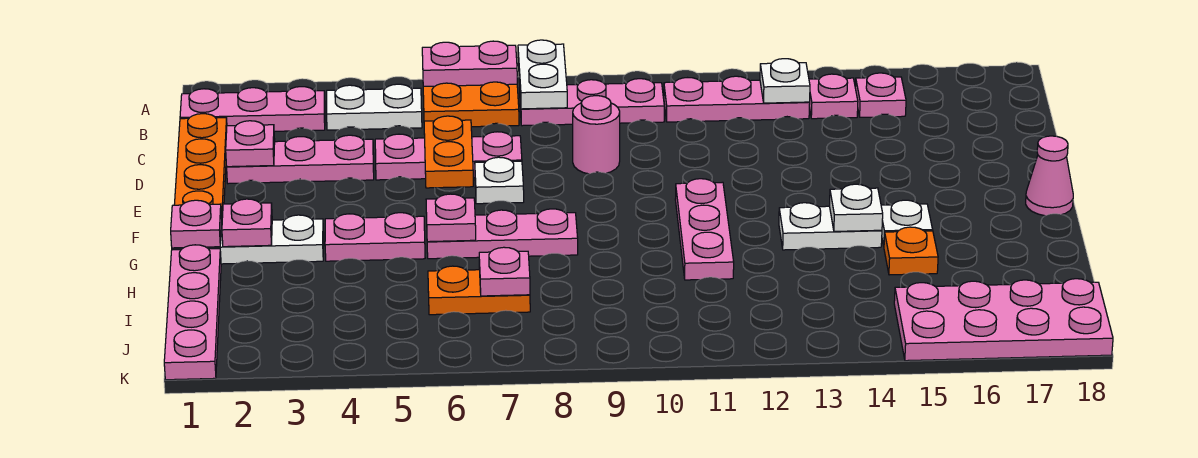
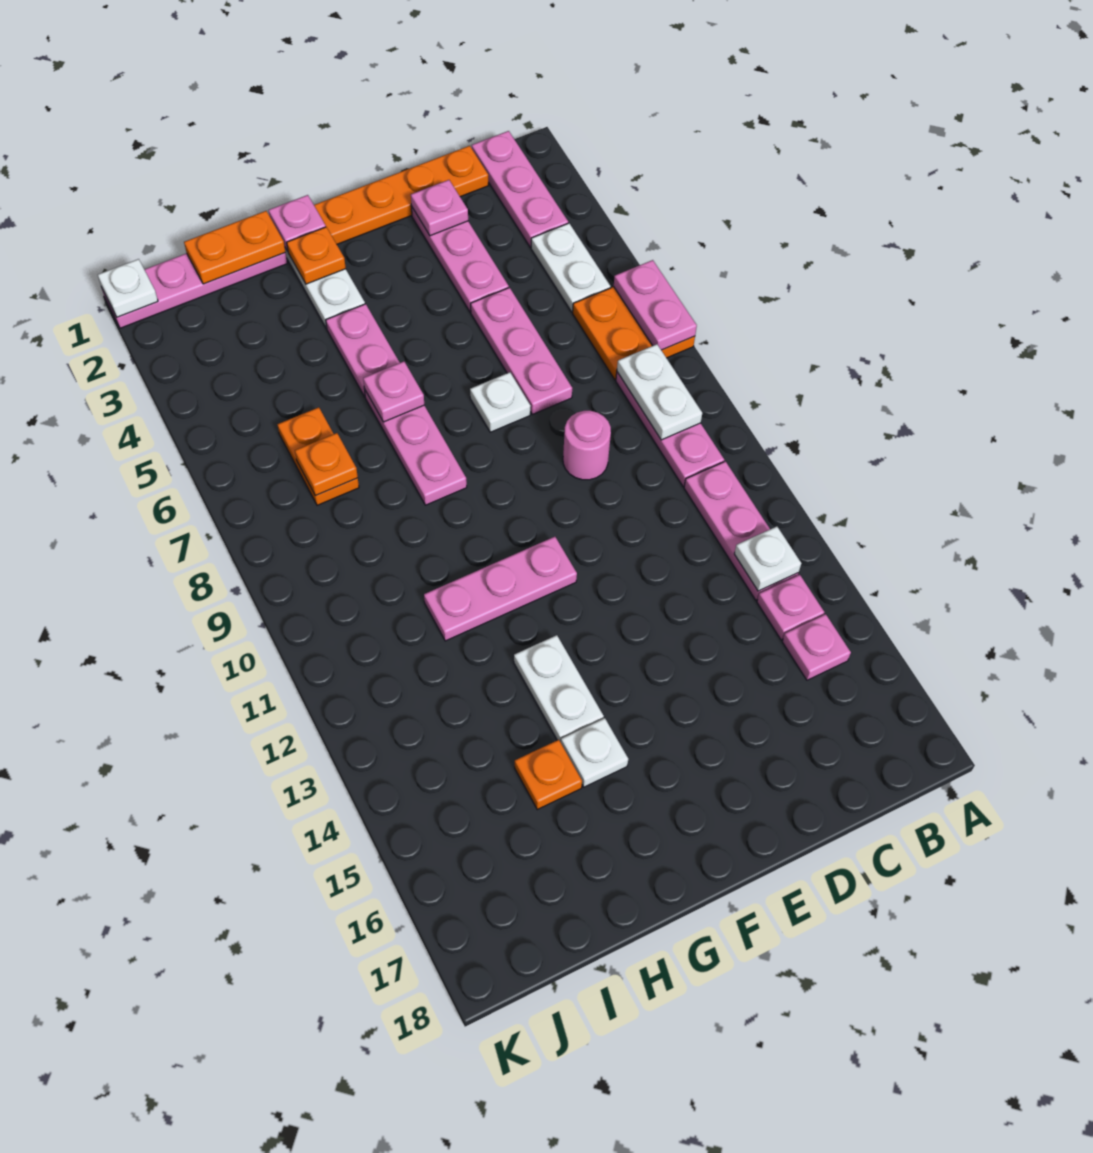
white plate A8:B8 level 2 -> white plate B8:B9 level 2
orange plate D6:E6 level 2 -> orange plate H1:I1 level 2
pink cone F18 level 1 -> none
pink plate G2 level 2 -> orange plate G2 level 2
white plate G14 level 2 -> white plate K1 level 2
pink plate I7 level 2 -> orange plate I7 level 2
pink plate J15:K18 level 1 -> none

